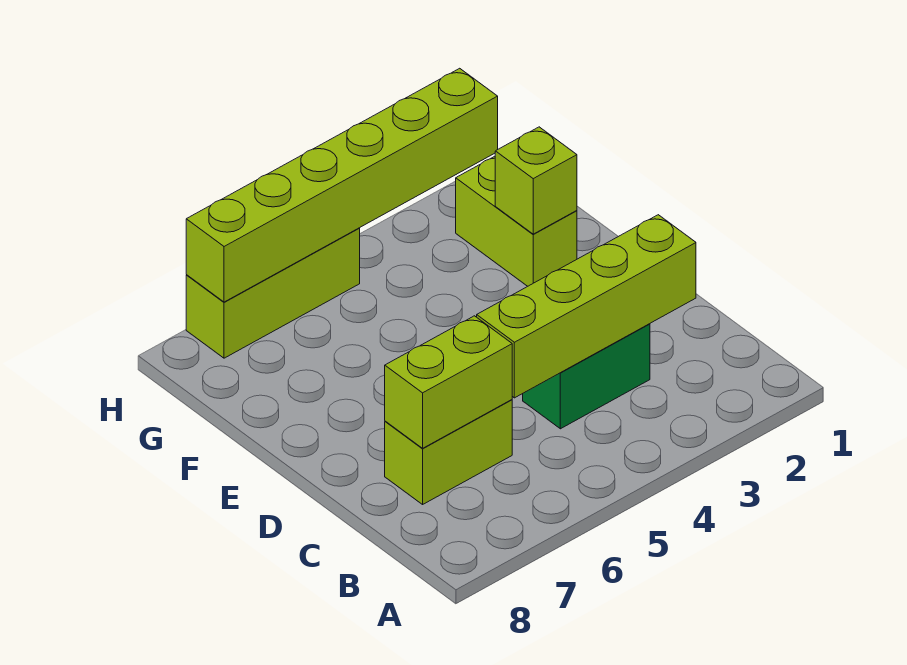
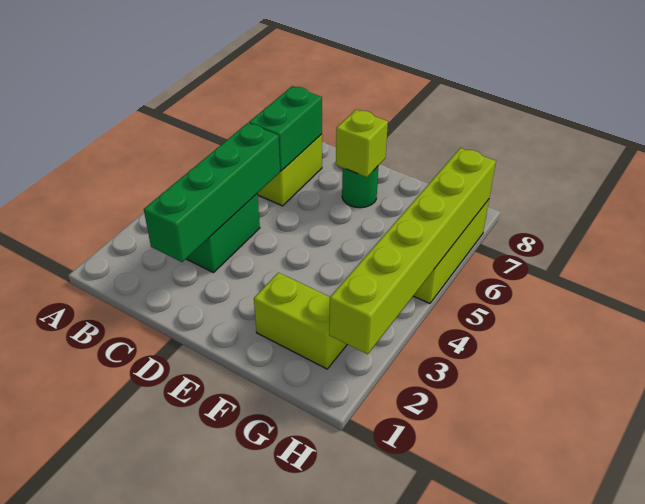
lime brick C2:C5 level 2 -> green brick C2:C5 level 2
lime brick C6:C7 level 2 -> green brick C6:C7 level 2
none -> green round brick E7 level 1
lime brick F2 level 2 -> lime brick E7 level 2

